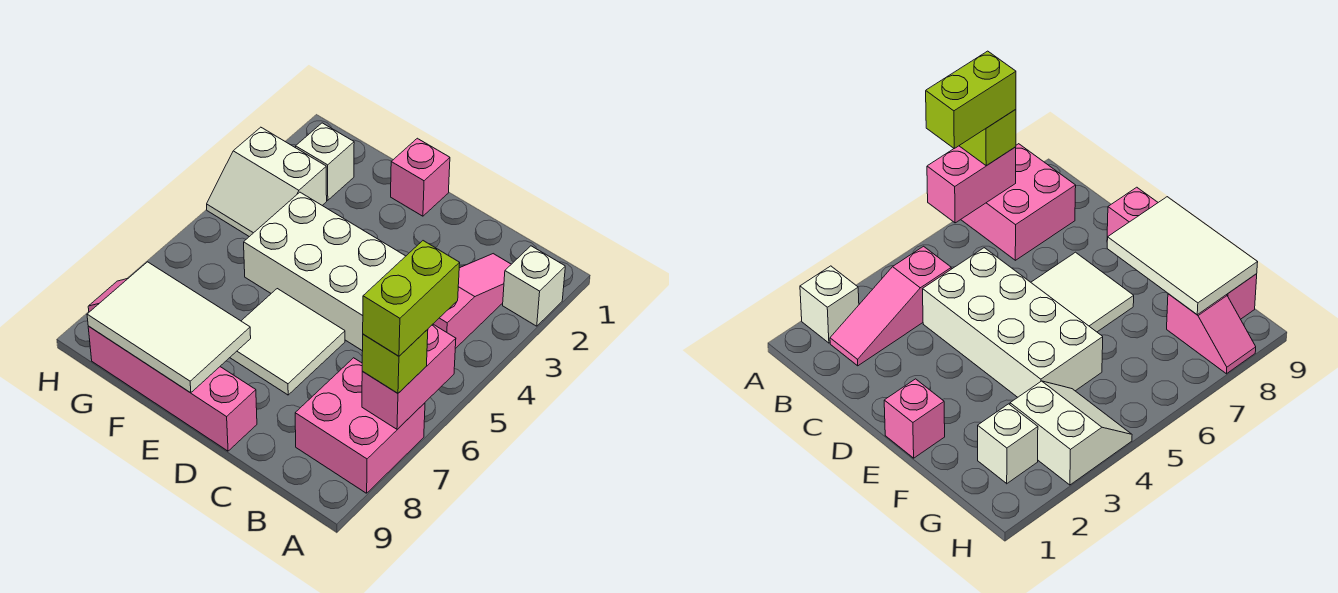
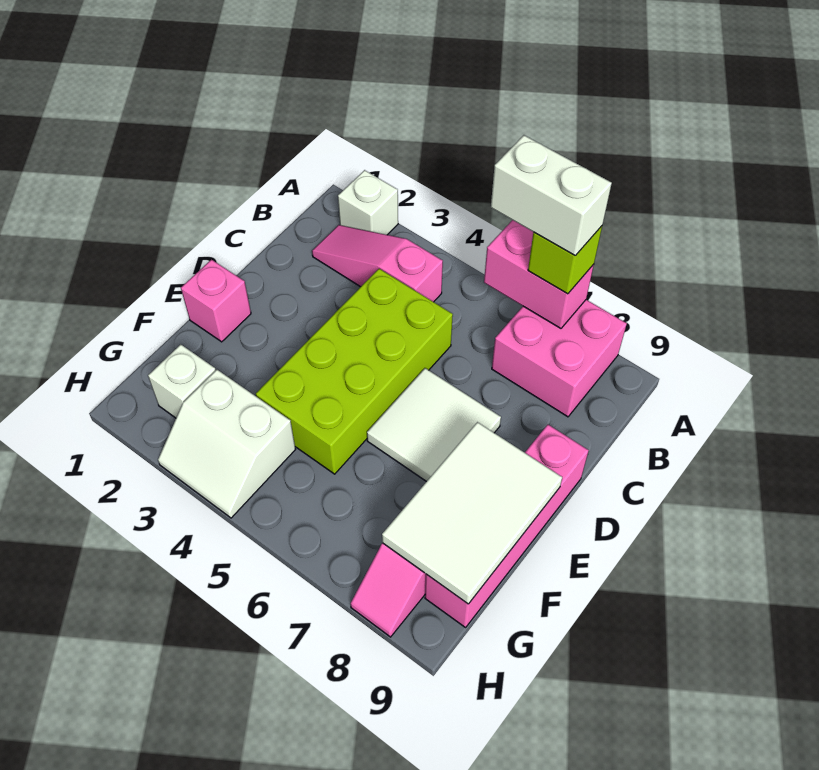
lime brick A6:A7 level 4 -> white brick A6:A7 level 4
white brick C4:F5 level 1 -> lime brick C4:F5 level 1
white slope G3:H4 level 1 top 3 -> white slope G3:H4 level 1 top G

